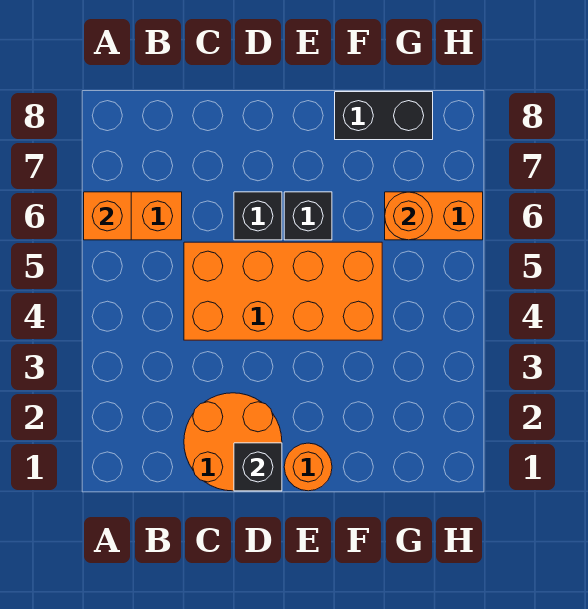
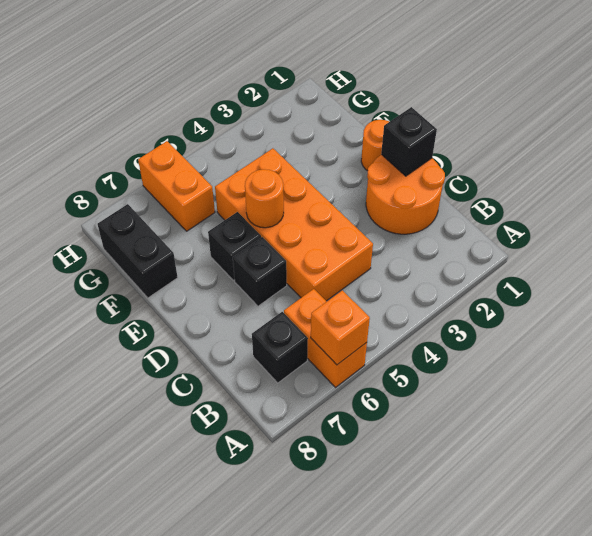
none -> black brick B7 level 1
orange round brick G6 level 2 -> orange round brick E5 level 2

